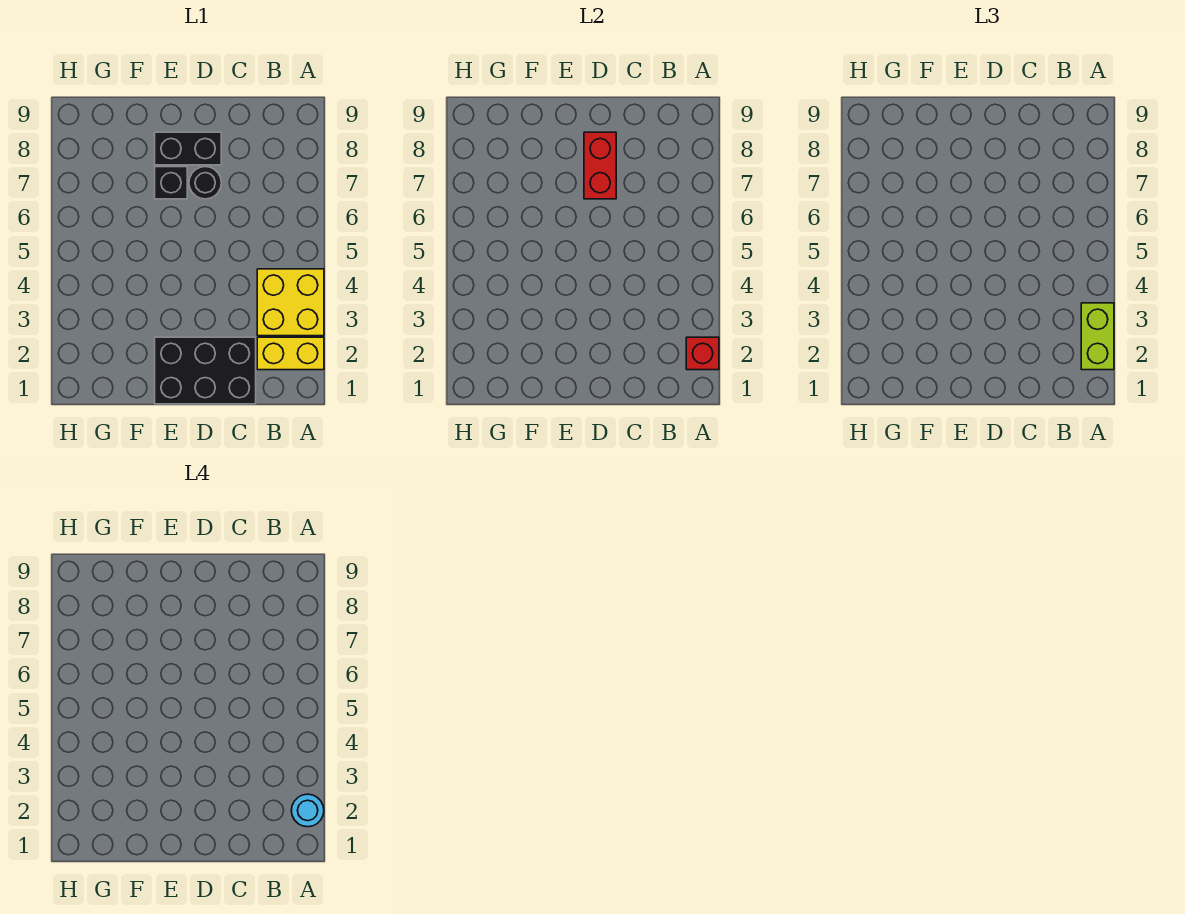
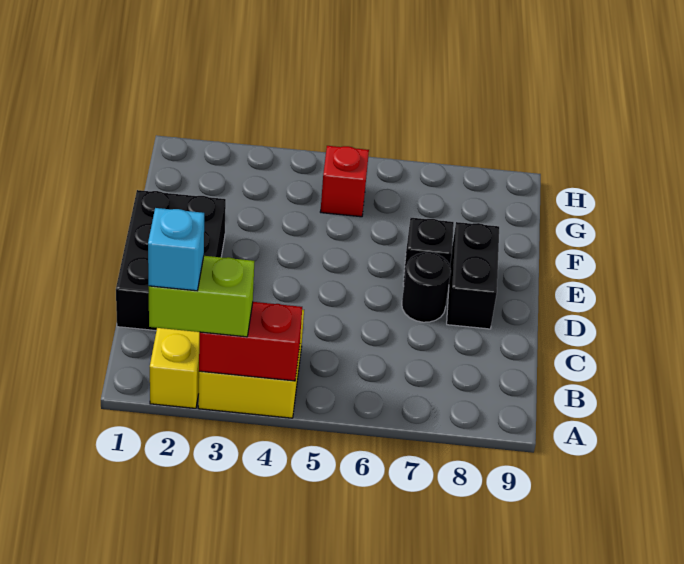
red brick A2 level 2 -> red brick G5 level 1
cyan round brick A2 level 4 -> cyan brick A2 level 4
red brick D7:D8 level 2 -> red brick A3:A4 level 2

